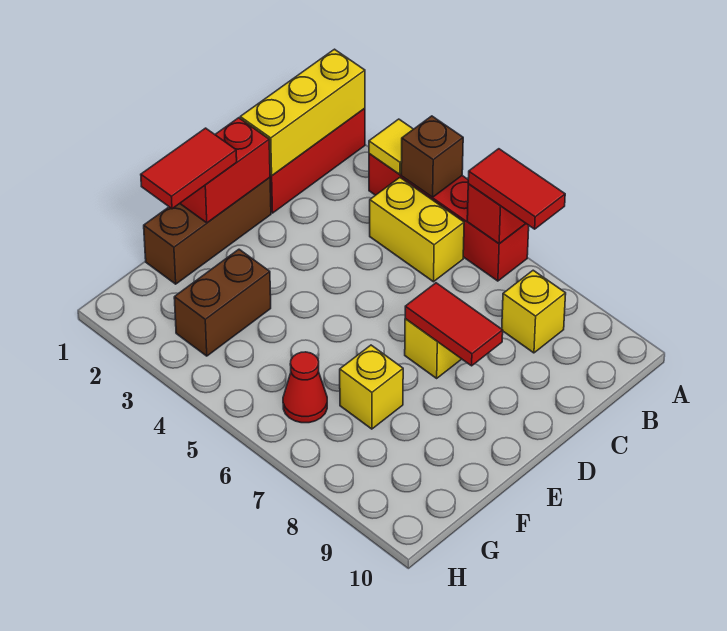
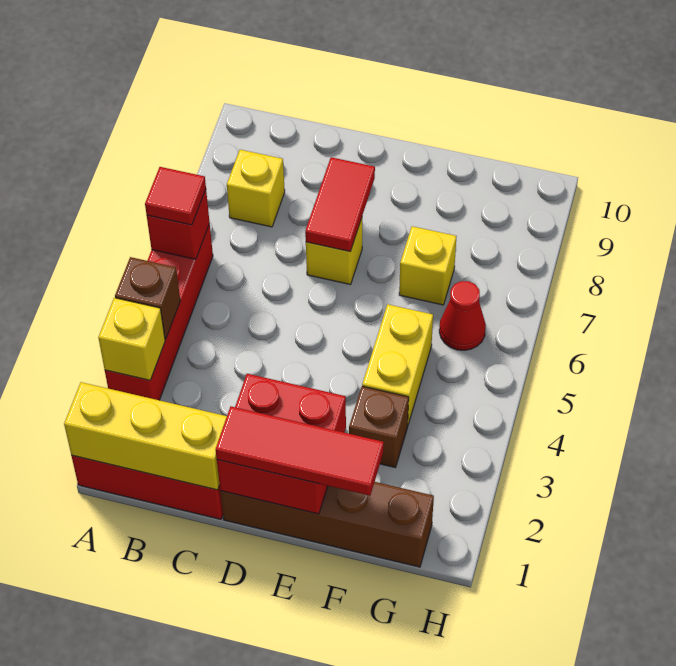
yellow tile A3 level 2 -> yellow brick A3 level 2
red tile A6:A7 level 3 -> red tile A6 level 3
yellow brick B4:B5 level 1 -> yellow brick F4:F5 level 1
brown brick D1:F1 level 1 -> brown brick D1:G1 level 1
red brick D1:E1 level 2 -> red brick D1:E2 level 2
red tile E1:F1 level 3 -> red tile D1:F1 level 3
brown brick F3:G3 level 1 -> brown brick F3 level 1

